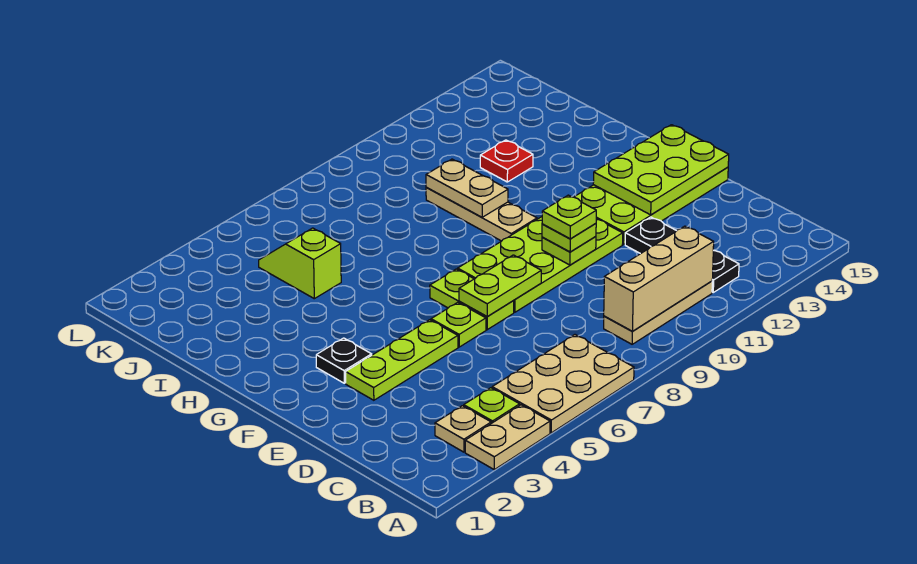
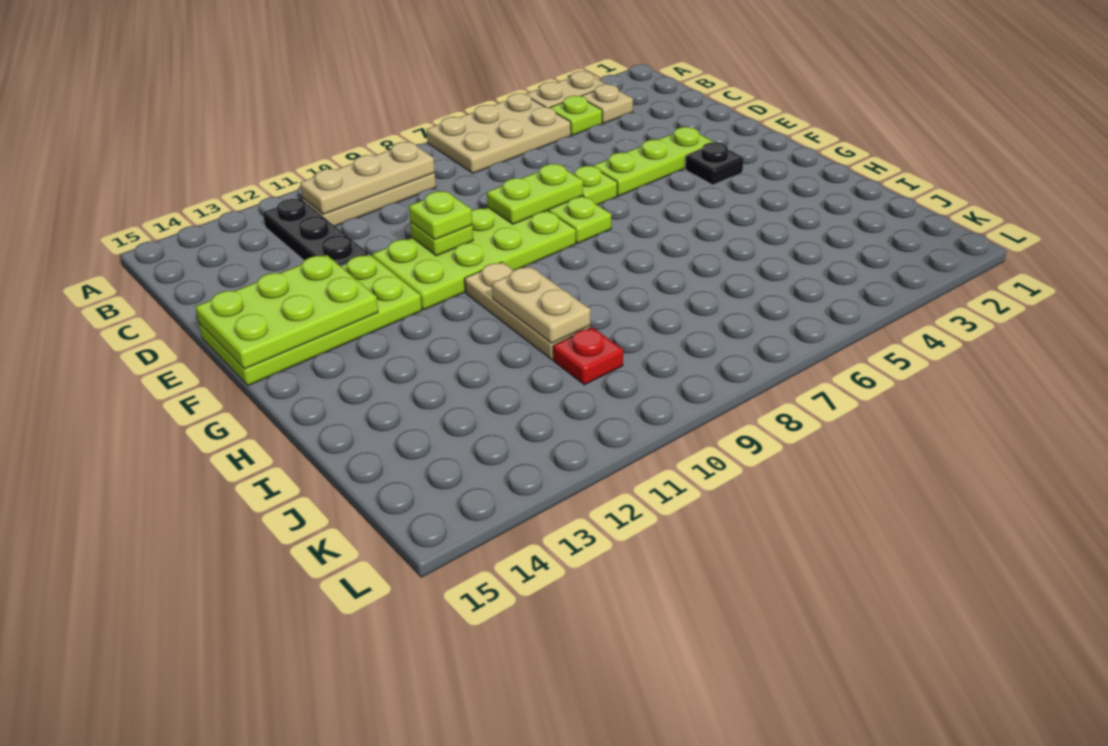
tan brick B9:B11 level 2 -> tan plate B9:B11 level 2
lime plate E10 level 4 -> none
lime slope I5:J5 level 1 top I -> none
red plate I12 level 1 -> red plate J10 level 1

